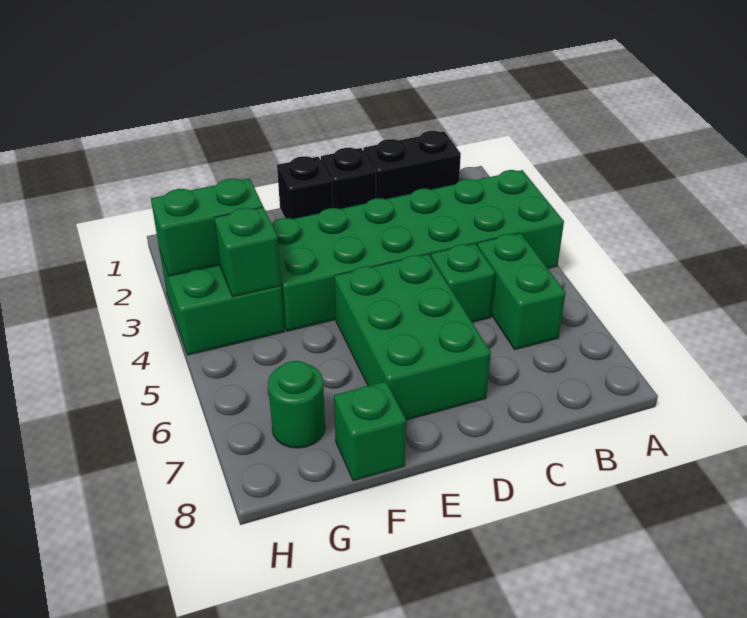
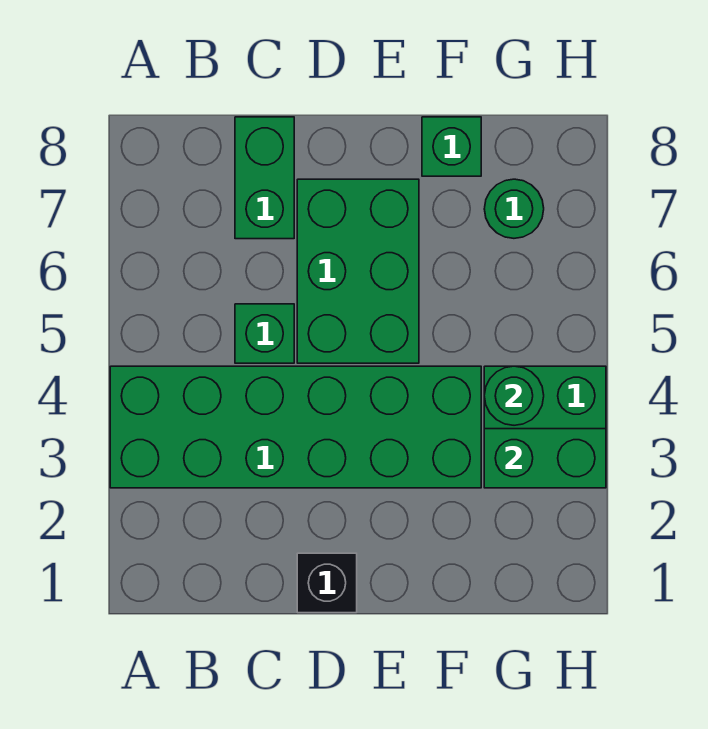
black brick B1:C1 level 1 -> none
green brick B5:B6 level 1 -> green brick C7:C8 level 1
black brick E1 level 1 -> none
green brick G4 level 2 -> green round brick G4 level 2

